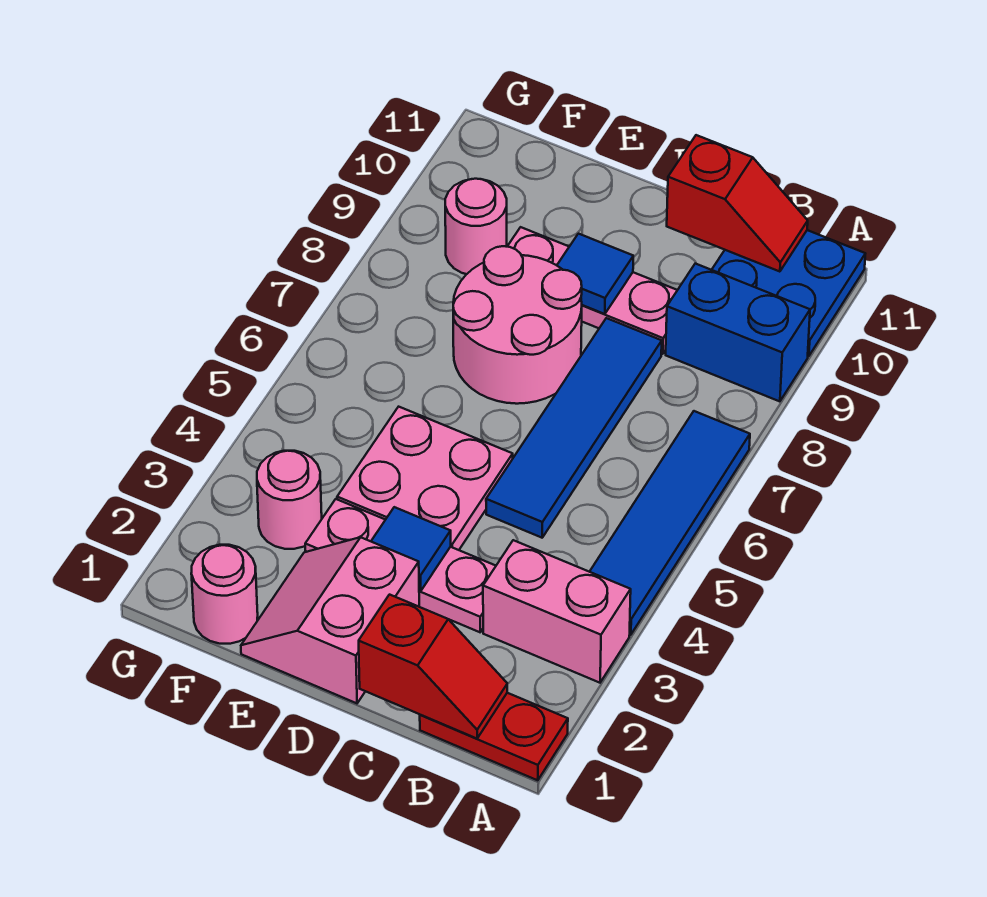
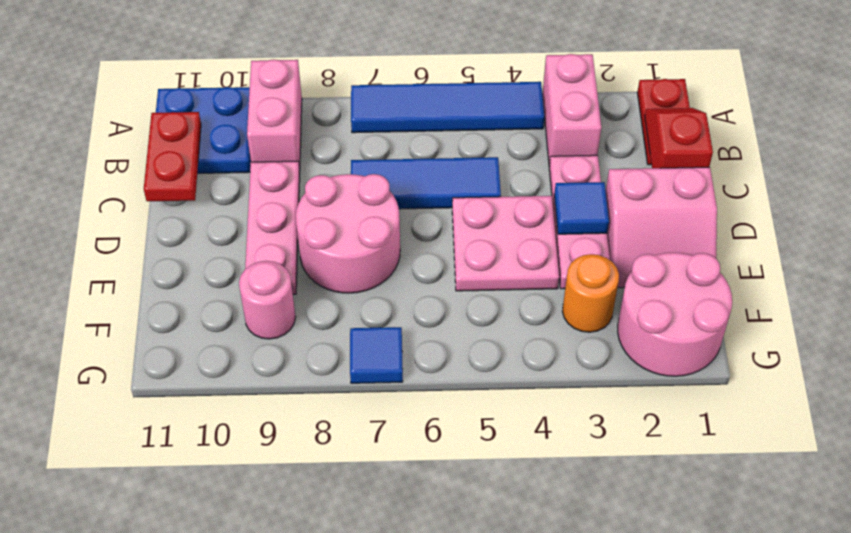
blue brick A9:B9 level 1 -> pink brick A9:B9 level 1
red slope B11:C11 level 2 top C -> red plate B11:C11 level 2
blue tile C5:C8 level 1 -> blue tile C5:C7 level 1
blue tile D9 level 2 -> blue tile G7 level 1
pink round brick F1 level 1 -> pink round brick F1:G2 level 1
pink round brick F3 level 1 -> orange round brick F3 level 1

